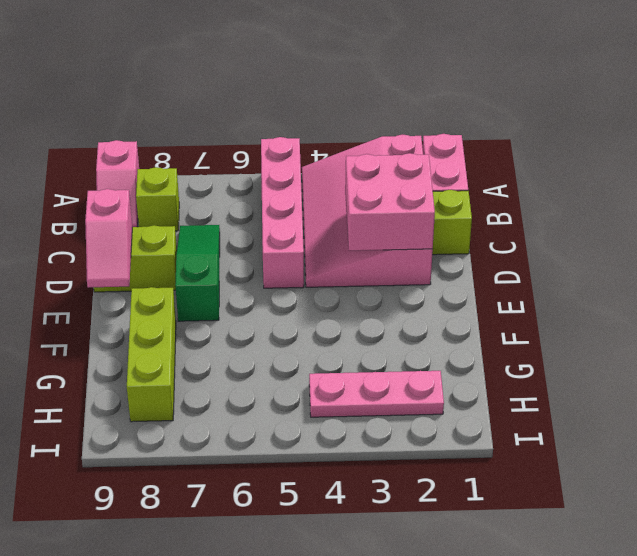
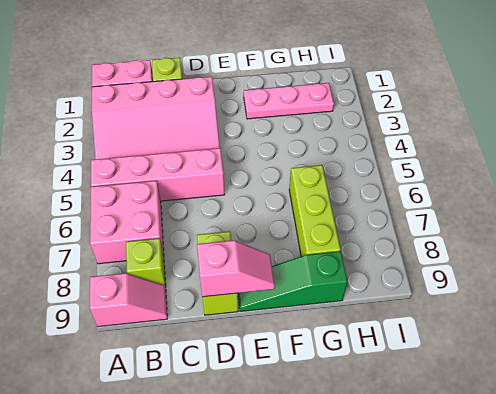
pink brick C2:D3 level 2 -> pink brick A6:B7 level 1
green slope C7:E7 level 1 top E -> green slope E9:G9 level 1 top G
lime brick F8:H8 level 1 -> lime brick G6:G8 level 1
pink plate H2:H4 level 1 -> pink plate F2:H2 level 1

